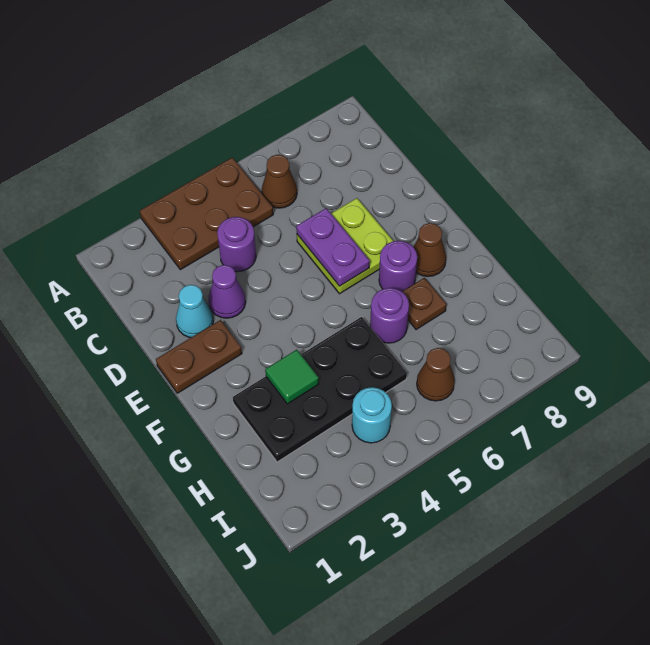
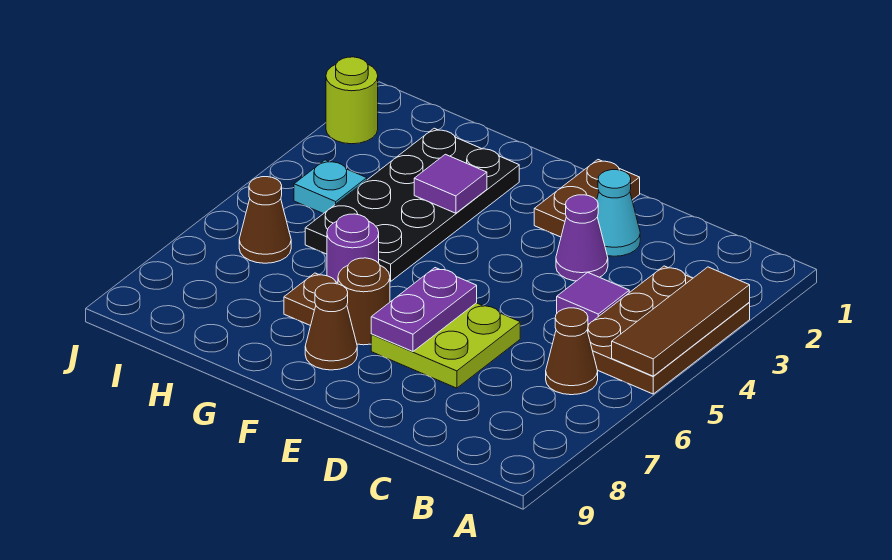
none -> brown tile A3:A5 level 2
purple round brick C4 level 1 -> purple tile C4 level 1
purple plate D6:E6 level 2 -> purple plate E6:E7 level 2
purple round brick F7 level 1 -> brown round brick F7 level 1
green tile G3 level 2 -> purple tile G3 level 2
cyan round brick I4 level 1 -> cyan plate I4 level 1
none -> lime round brick J2 level 1

